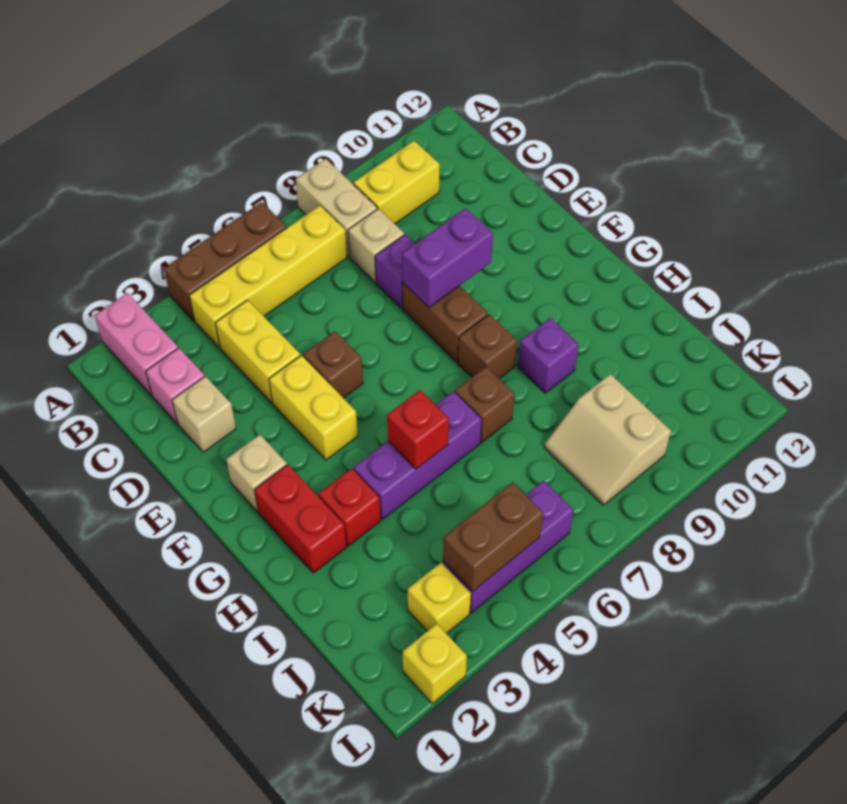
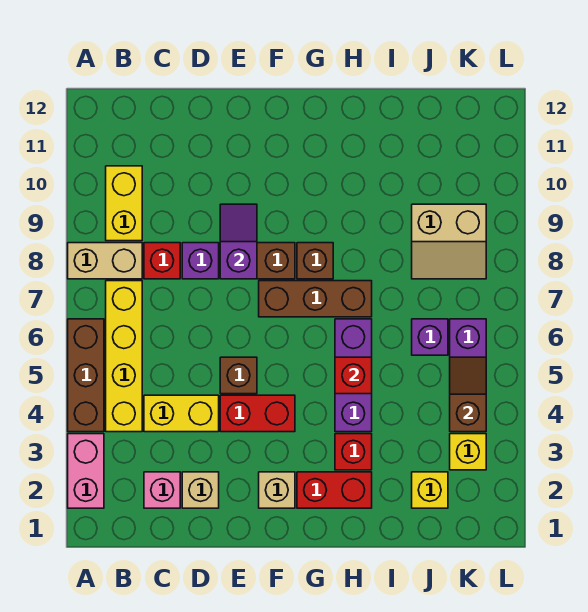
pink brick A2:B2 level 1 -> pink brick A2:A3 level 1
tan brick C8 level 1 -> red brick C8 level 1
yellow brick E4:F4 level 1 -> red brick E4:F4 level 1
purple brick E8:E9 level 2 -> purple slope E8:E9 level 2 top 8
brown brick H7 level 1 -> brown brick F7:H7 level 1
purple brick H9 level 1 -> purple brick J6 level 1
brown brick K4:K5 level 2 -> brown slope K4:K5 level 2 top 4
yellow brick L2 level 1 -> yellow brick J2 level 1

